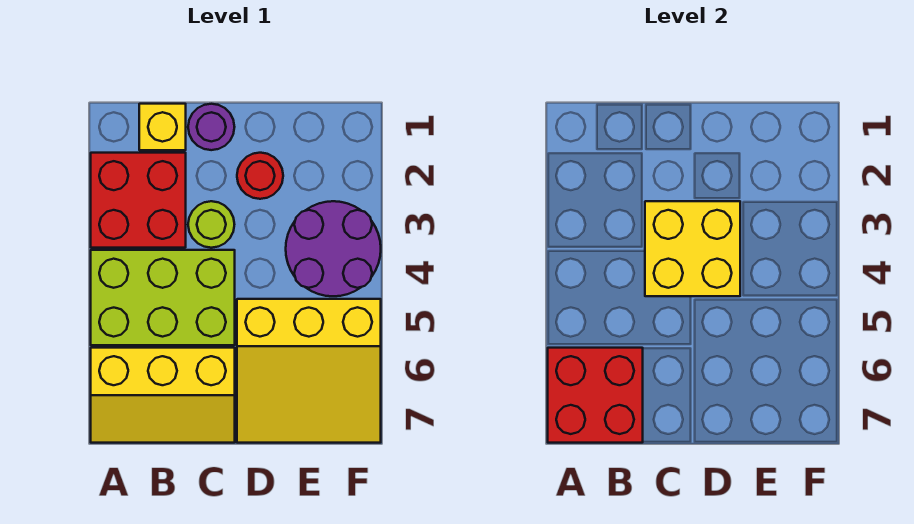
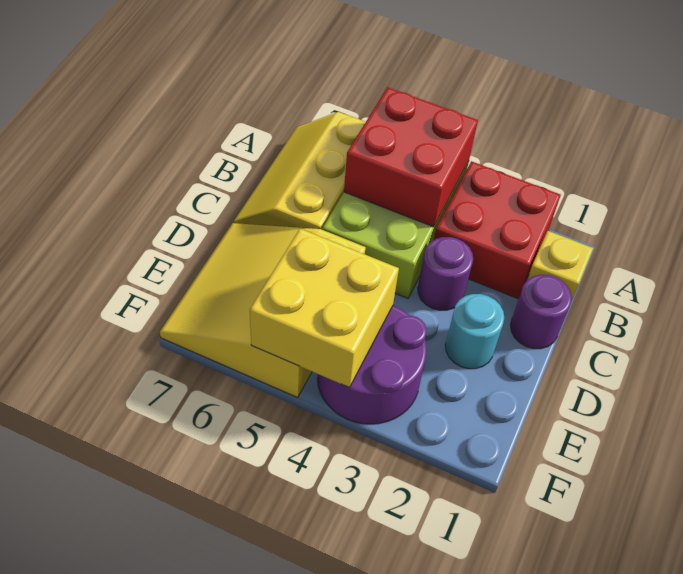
red brick A6:B7 level 2 -> red brick A4:B5 level 2
lime round brick C3 level 1 -> purple round brick C3 level 1
yellow brick C3:D4 level 2 -> yellow brick E4:F5 level 2
red round brick D2 level 1 -> cyan round brick D2 level 1

